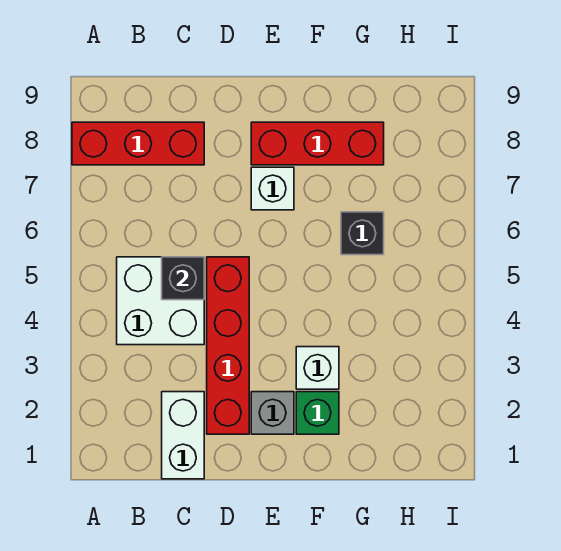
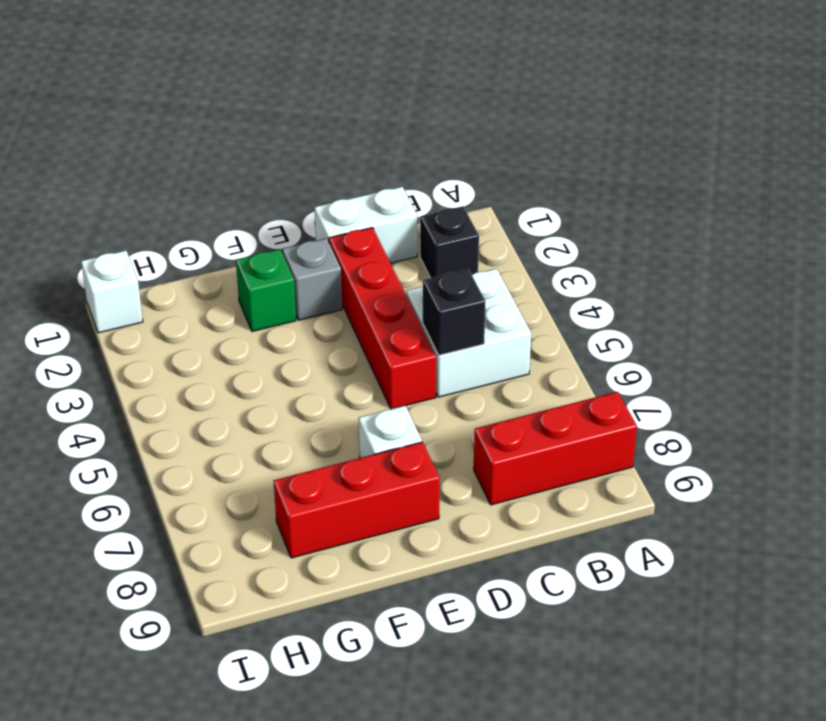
white brick C1:C2 level 1 -> white brick C1:D1 level 1
white brick F3 level 1 -> white brick I1 level 1
black brick G6 level 1 -> black brick B2 level 1

